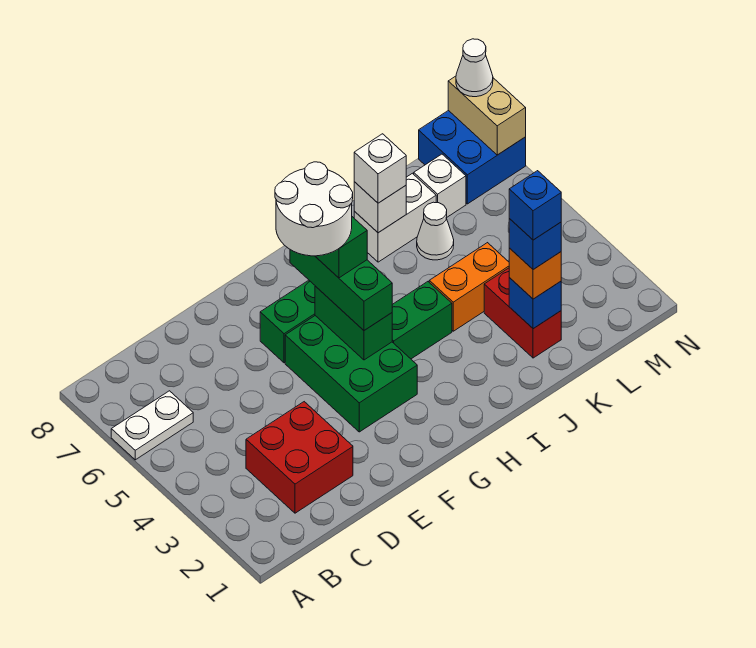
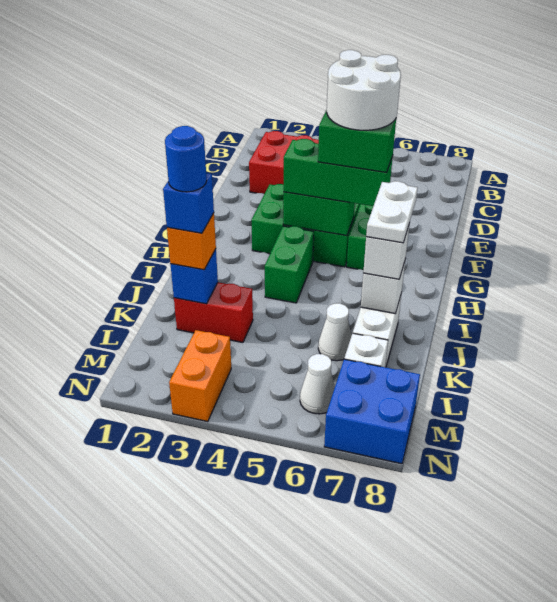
white plate A6:B6 level 1 -> white plate I7:J7 level 4
orange brick J4:K4 level 1 -> orange brick M3:N3 level 1
blue brick K2 level 5 -> blue round brick K2 level 5
tan brick N7:N8 level 2 -> none
white cone N8 level 3 -> white cone M6 level 1

